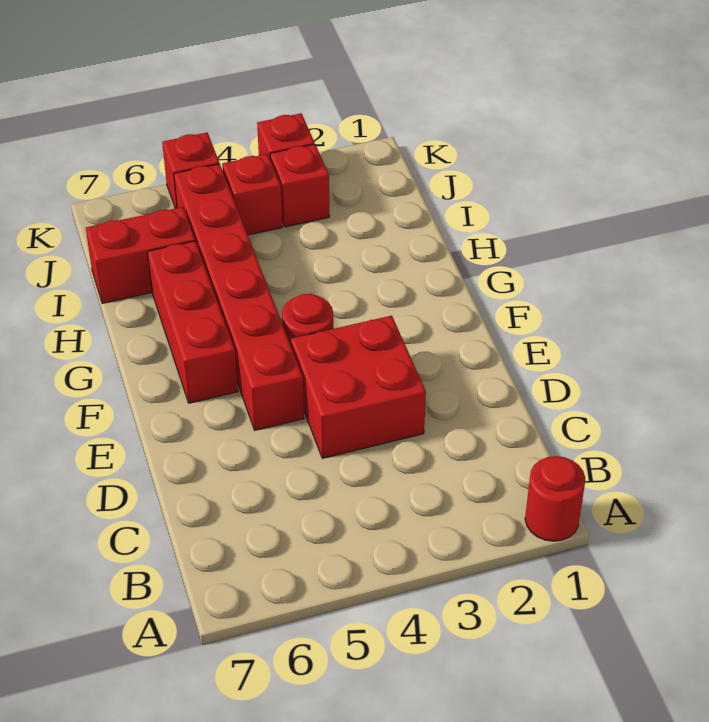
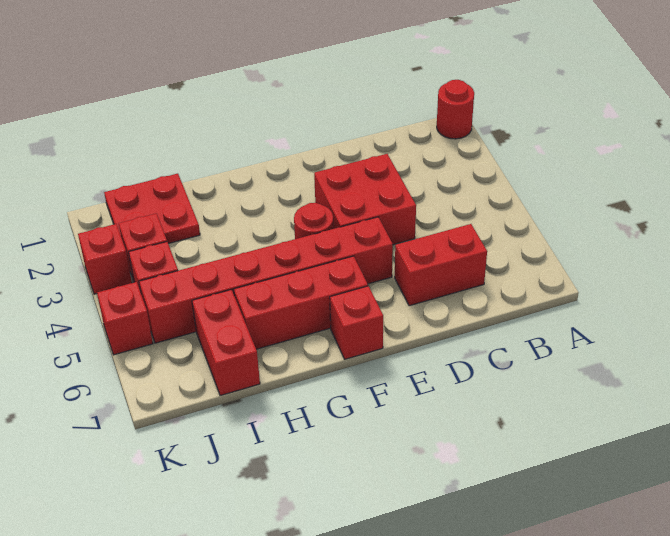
none -> red brick C6:D6 level 1
none -> red brick F7 level 1
none -> red plate I1:J2 level 1

